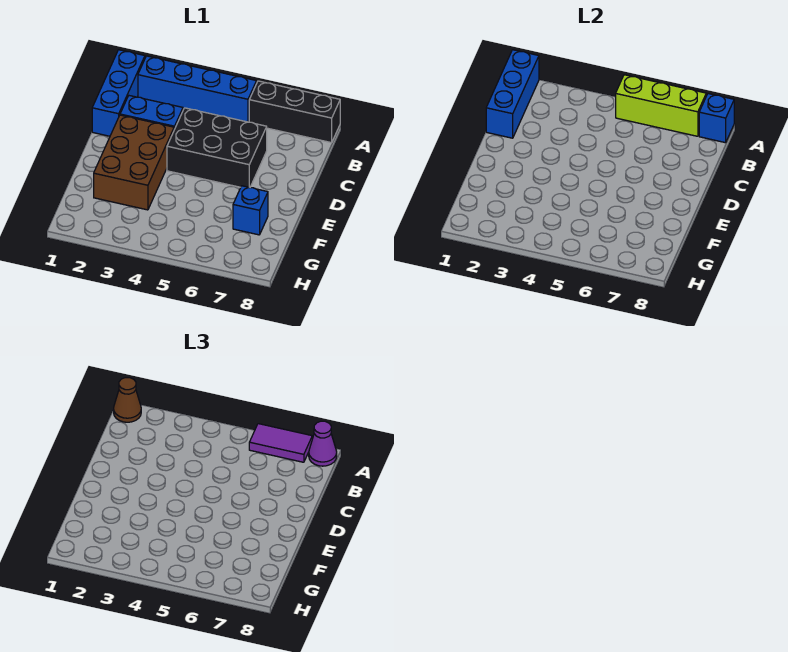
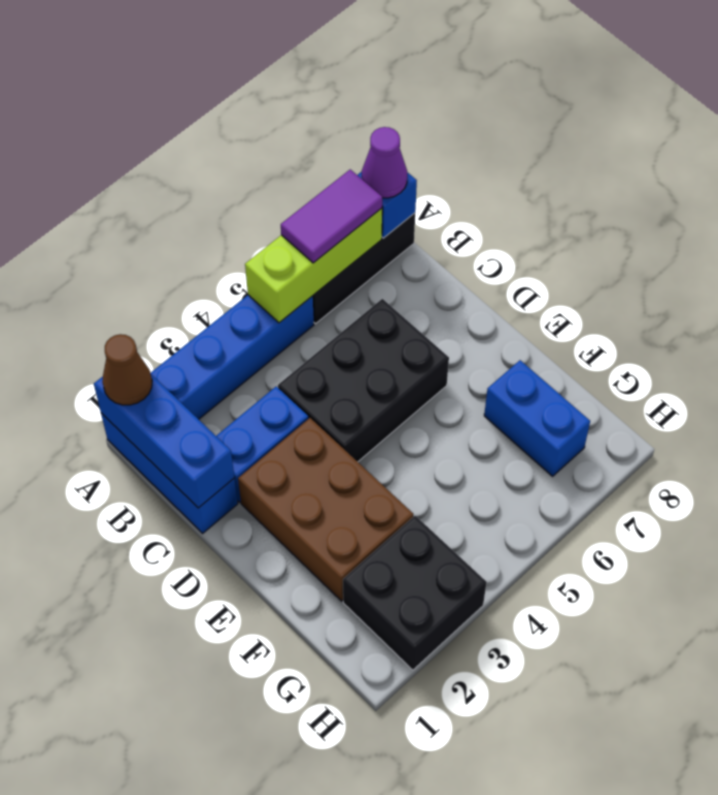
blue brick F7 level 1 -> blue brick F7:G7 level 1
none -> black brick G2:H3 level 1

